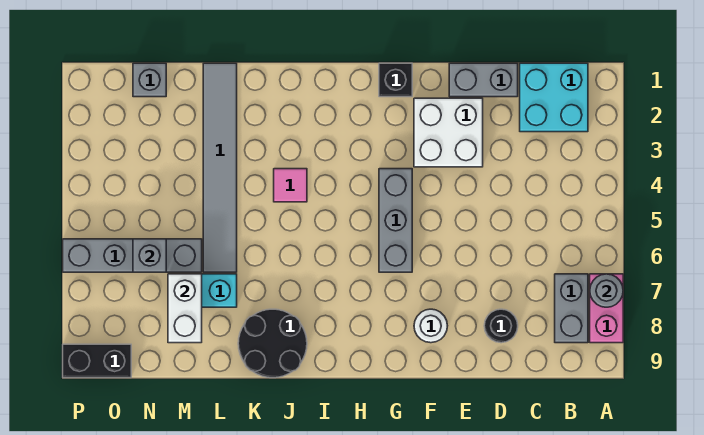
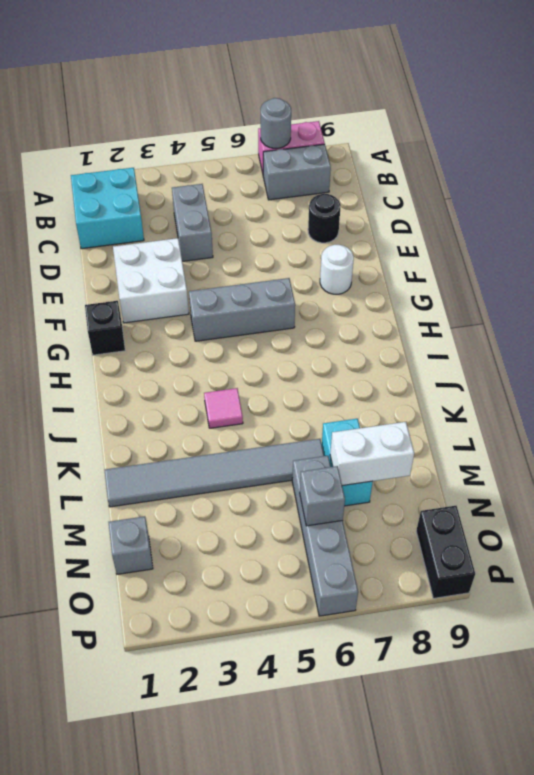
grey brick D1:E1 level 1 -> grey brick C4:D4 level 1
black round brick J8:K9 level 1 -> none

